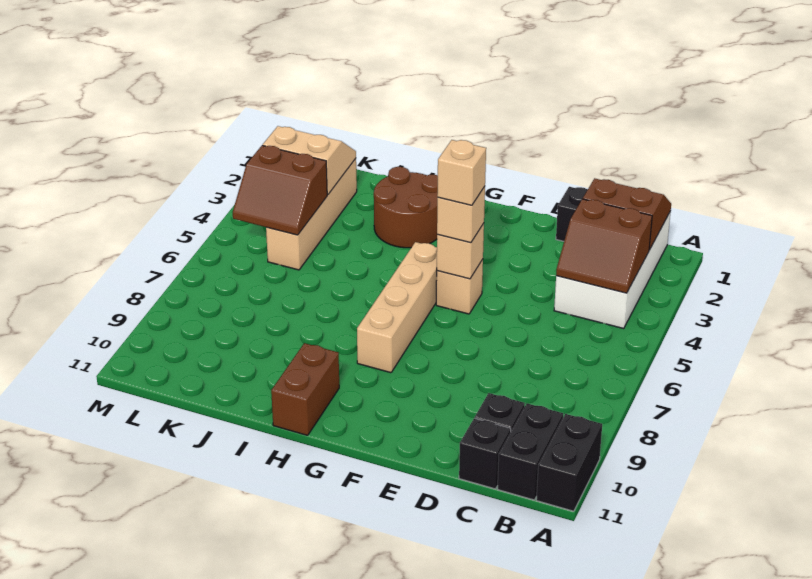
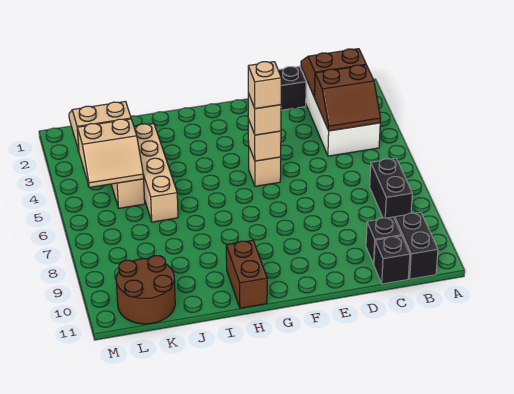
black brick A10:A11 level 1 -> black brick B7:B8 level 1
tan brick G5:G8 level 1 -> tan brick J3:J6 level 1
brown round brick H2:I3 level 1 -> brown round brick K10:L11 level 1
brown slope K4:L5 level 2 top 4 -> tan slope K4:L5 level 2 top 4

